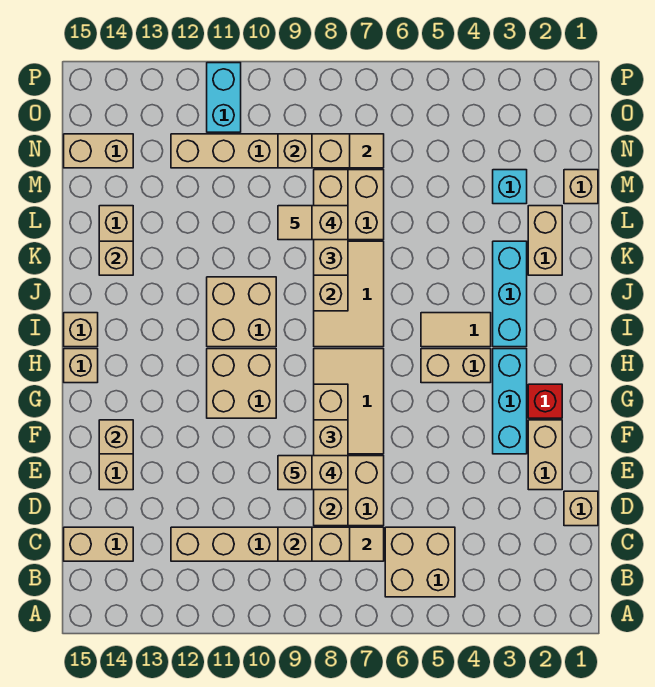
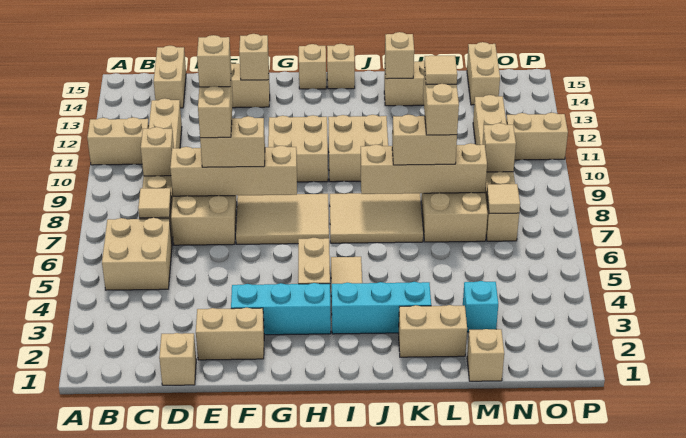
none -> tan brick A11:B11 level 1
red brick G2 level 1 -> none
cyan brick O11:P11 level 1 -> tan brick O11:P11 level 1

